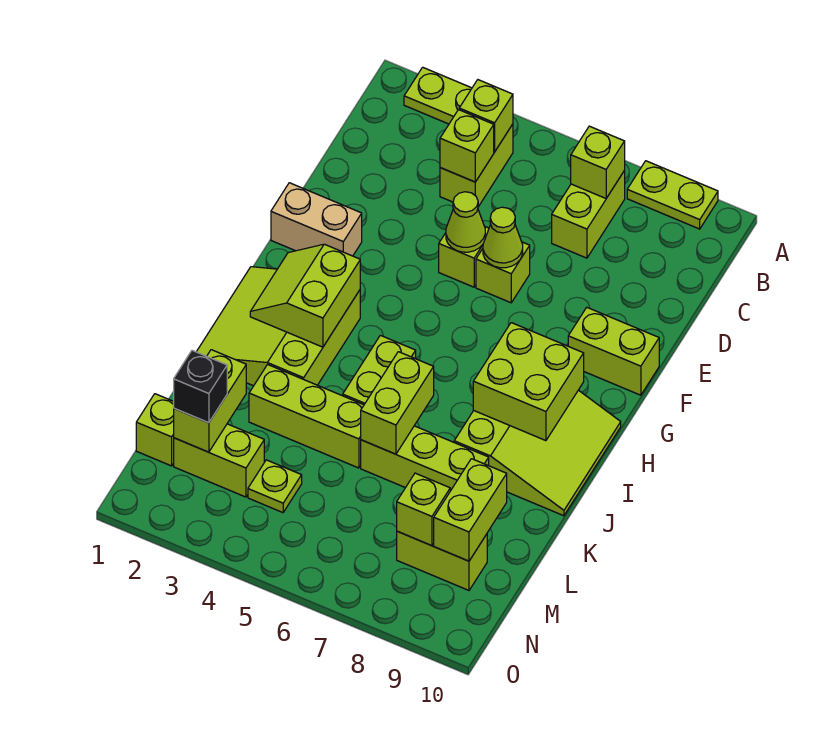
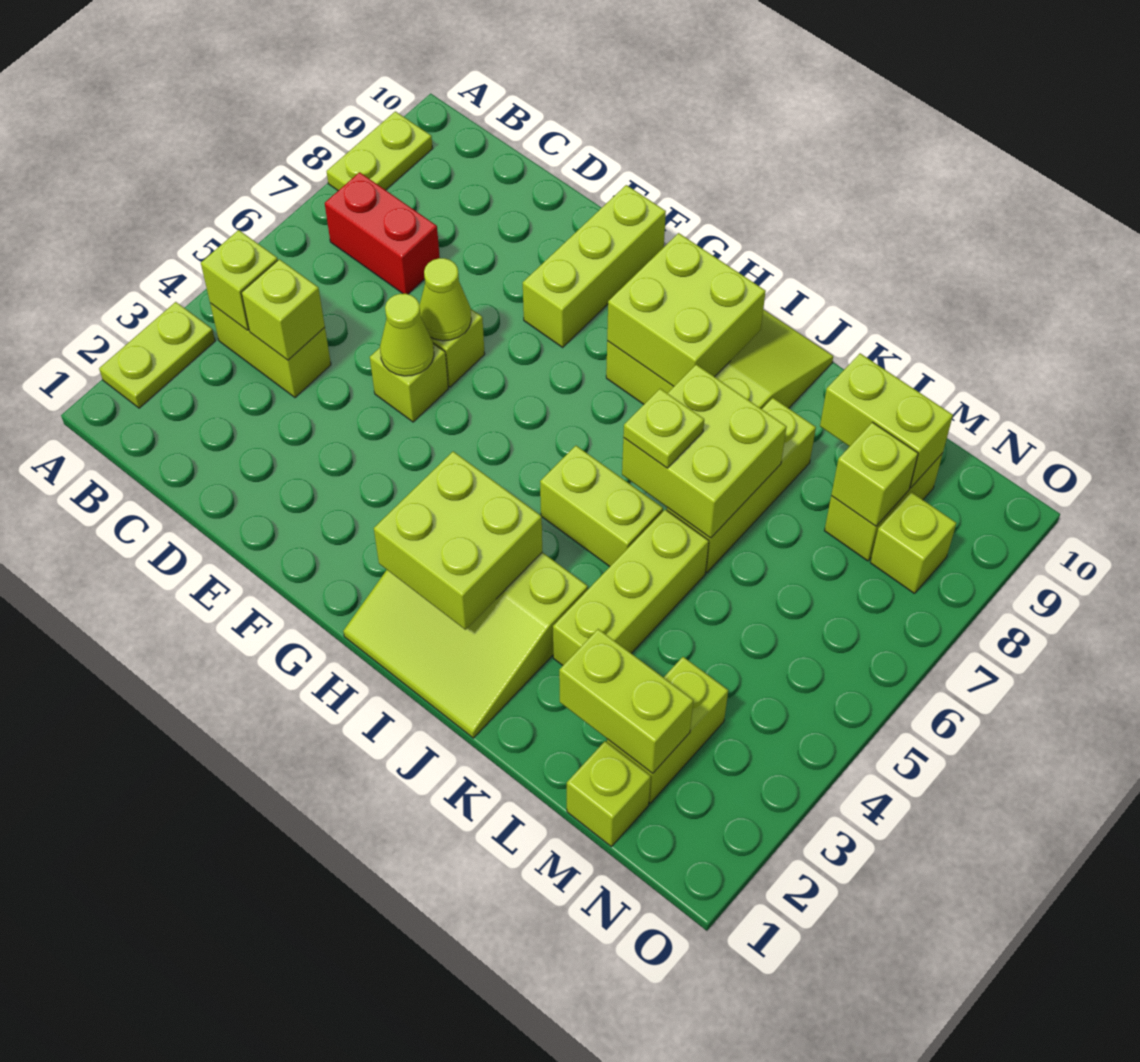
lime brick B7:C7 level 1 -> red brick B7:C7 level 1
lime brick B7 level 2 -> lime brick N8 level 1
tan brick F1:F2 level 1 -> none
lime brick F9:F10 level 1 -> lime brick F8:F10 level 1
lime slope H2:I3 level 2 top 3 -> lime brick H2:I3 level 2
lime brick J6:K6 level 2 -> lime brick J6:K7 level 2
black brick M2 level 3 -> none
lime plate M4 level 1 -> lime plate J6 level 3

